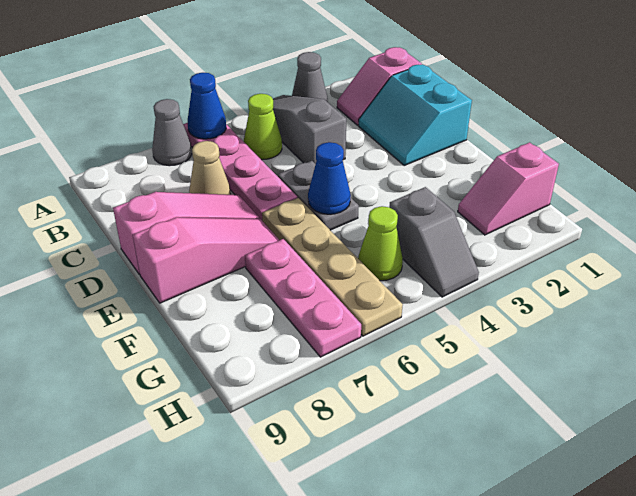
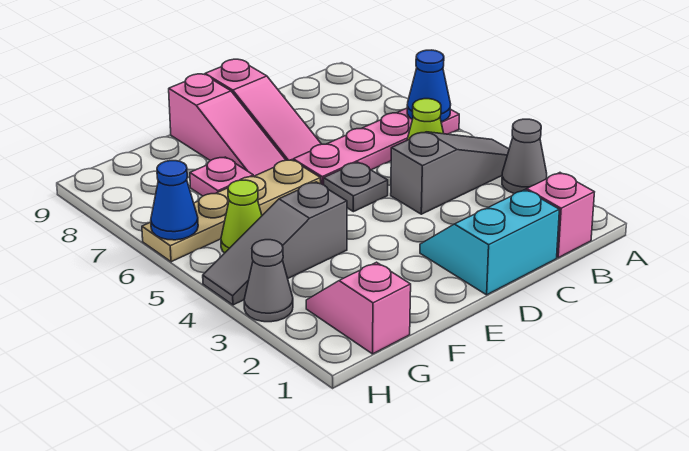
grey cone A7 level 1 -> grey cone H3 level 1
tan cone C7 level 1 -> none
grey plate D5:E5 level 1 -> grey plate D5 level 1
blue cone E5 level 2 -> blue cone H6 level 2
pink plate F7:H7 level 1 -> pink plate F7 level 1
grey slope G4:H4 level 1 top G -> grey slope F4:H4 level 1 top F

